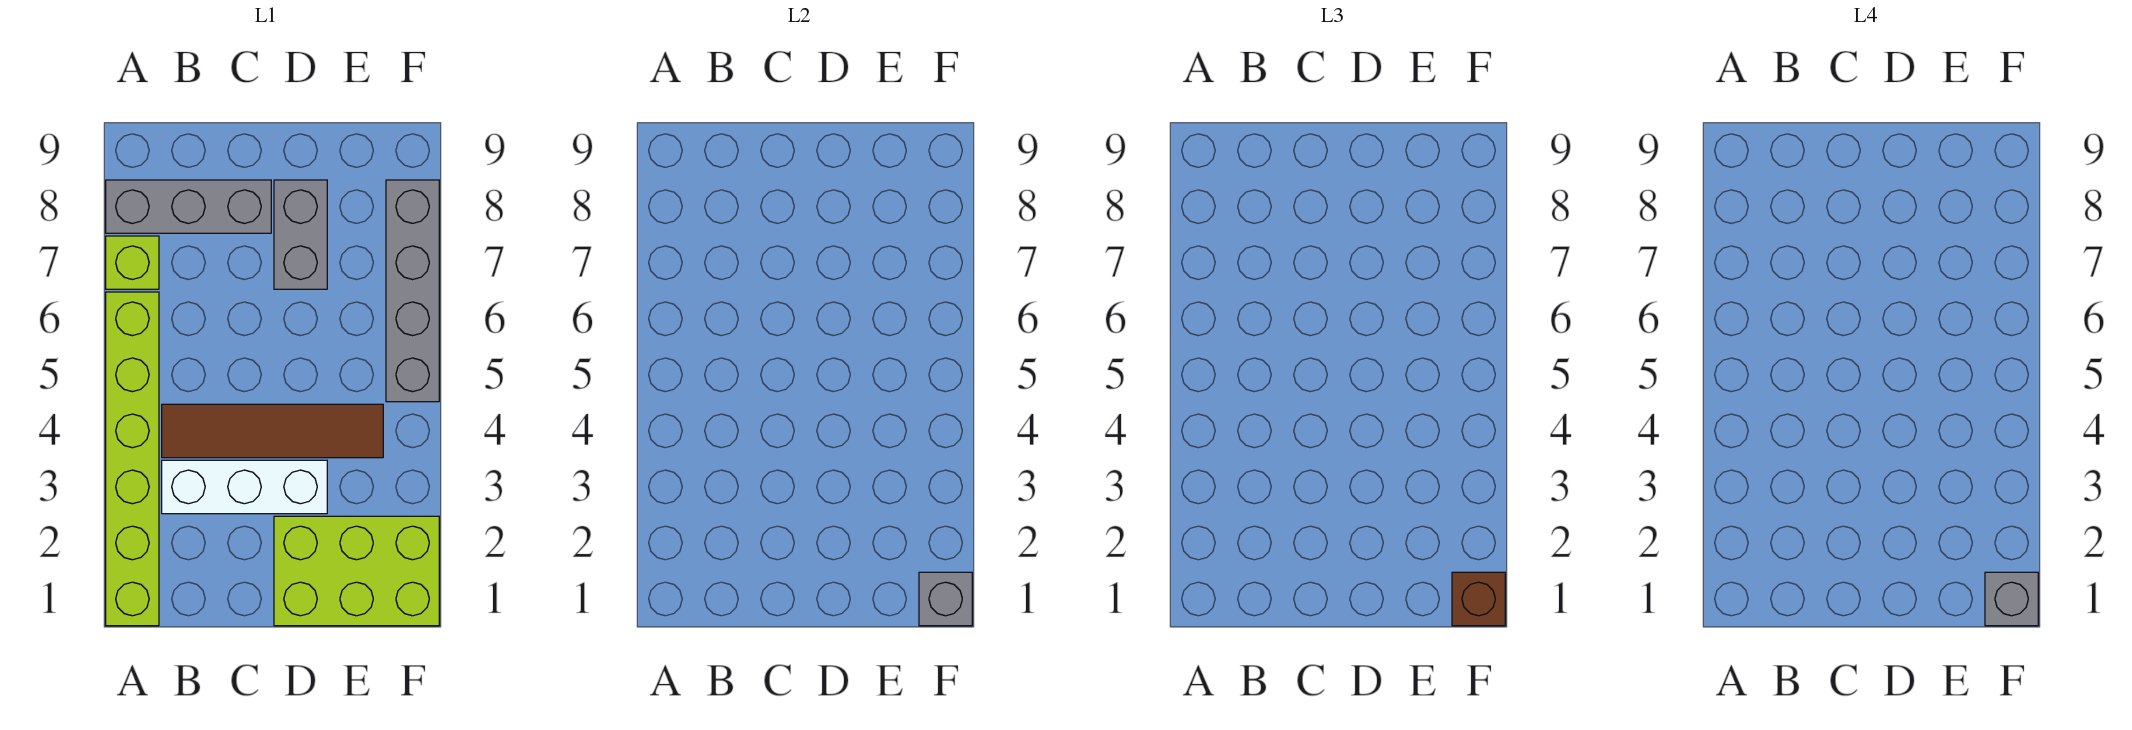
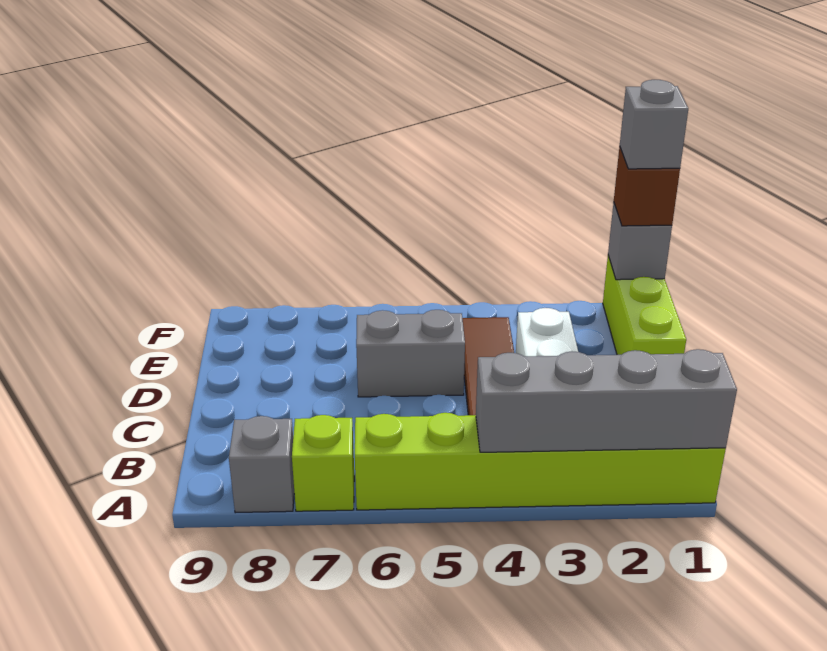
grey brick A8:C8 level 1 -> grey brick A8 level 1
lime brick D1:F2 level 1 -> lime brick D1:F1 level 1
grey brick D7:D8 level 1 -> grey brick D5:D6 level 1
grey brick F5:F8 level 1 -> grey brick A1:A4 level 2

